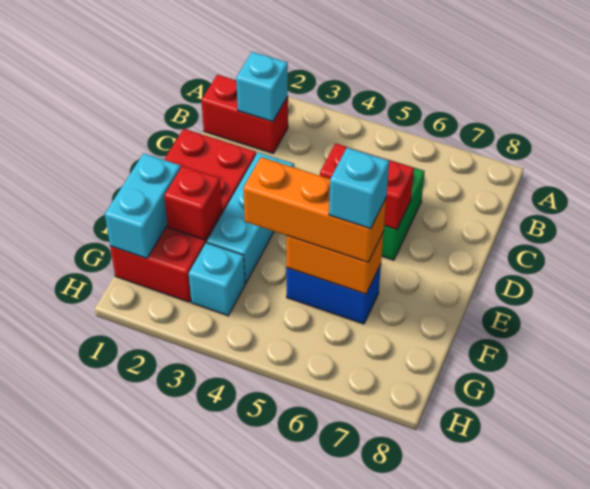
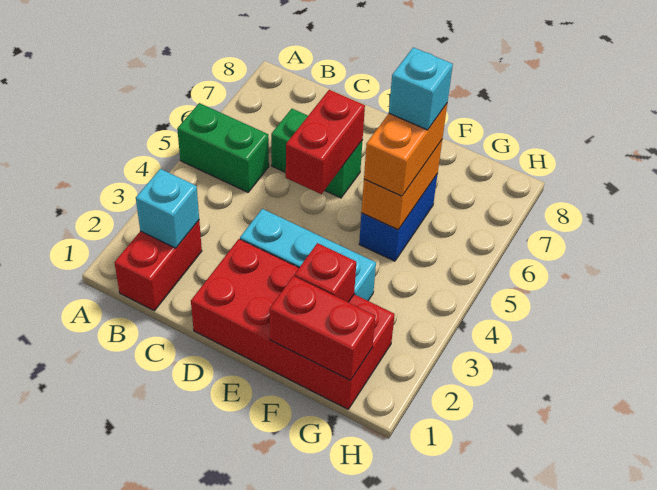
none -> green brick A5:B5 level 1
cyan brick F1:G1 level 2 -> red brick F1:G1 level 2
orange brick F4:F6 level 3 -> orange brick F5:F6 level 3
cyan brick G3 level 1 -> none

